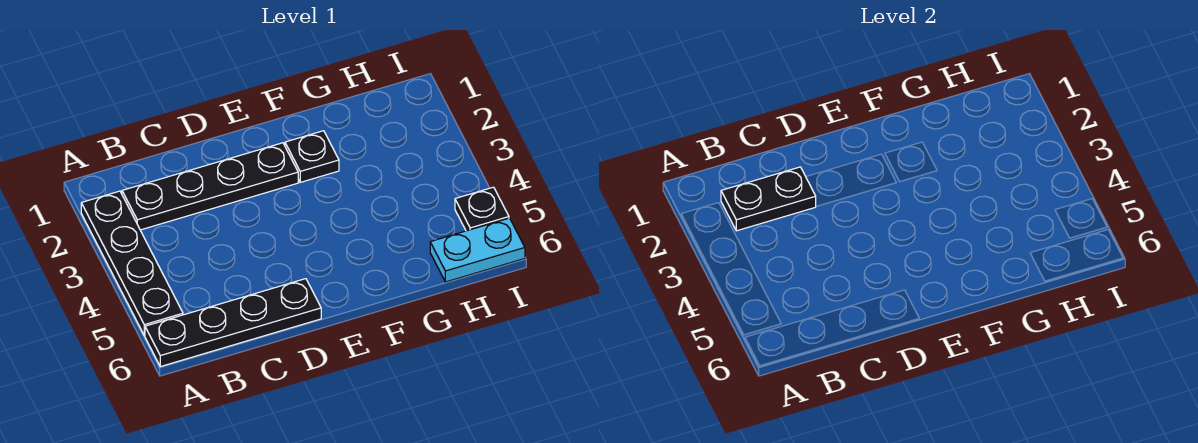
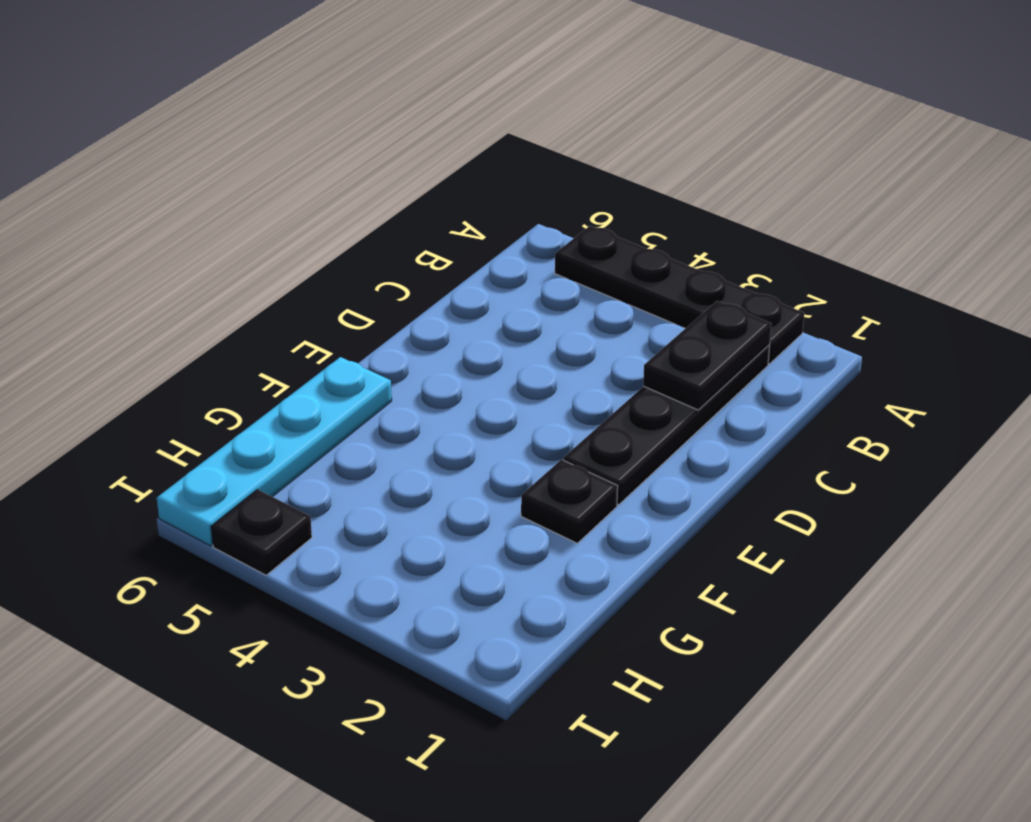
black plate A6:D6 level 1 -> none
cyan plate H6:I6 level 1 -> cyan plate F6:I6 level 1

